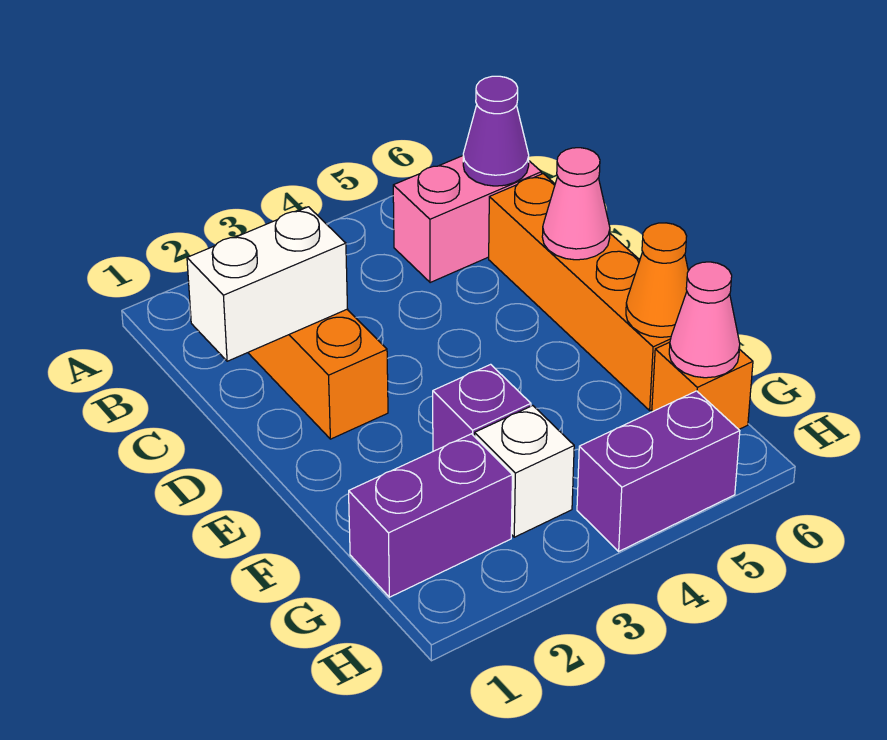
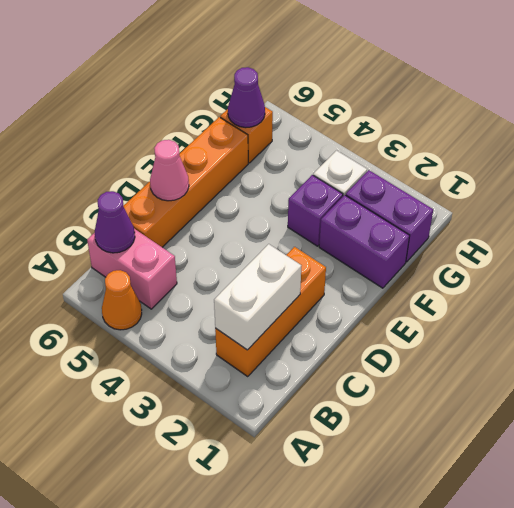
white brick C1:C2 level 2 -> white brick B2:C2 level 2
orange cone F6 level 2 -> orange cone A5 level 1
pink cone G6 level 2 -> purple cone G6 level 2
purple brick H4:H5 level 1 -> purple brick F1:F2 level 1

